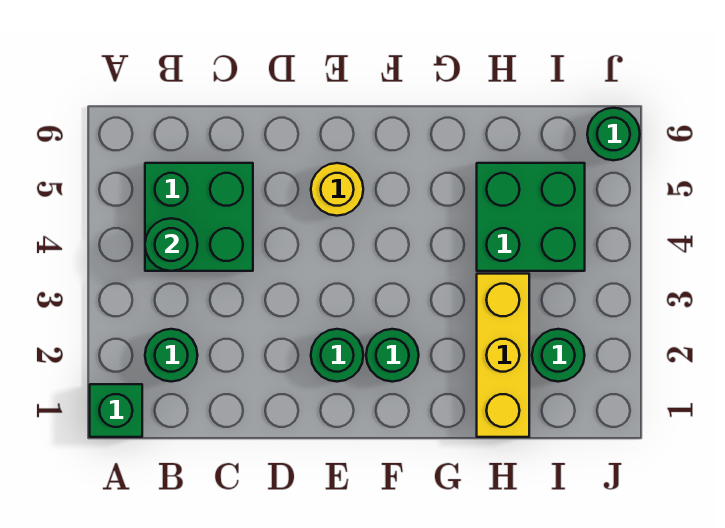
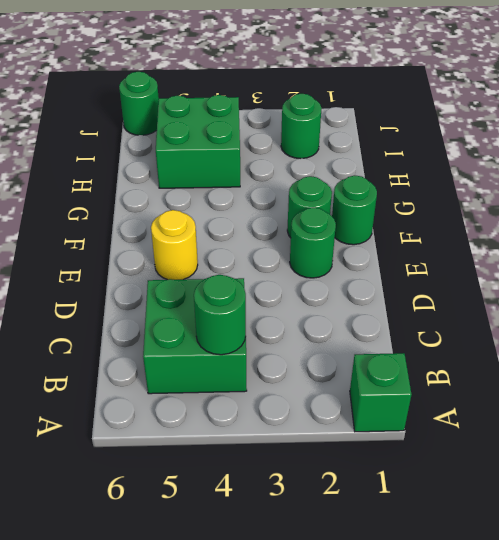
green round brick B2 level 1 -> green round brick F1 level 1
yellow brick H1:H3 level 1 -> none

